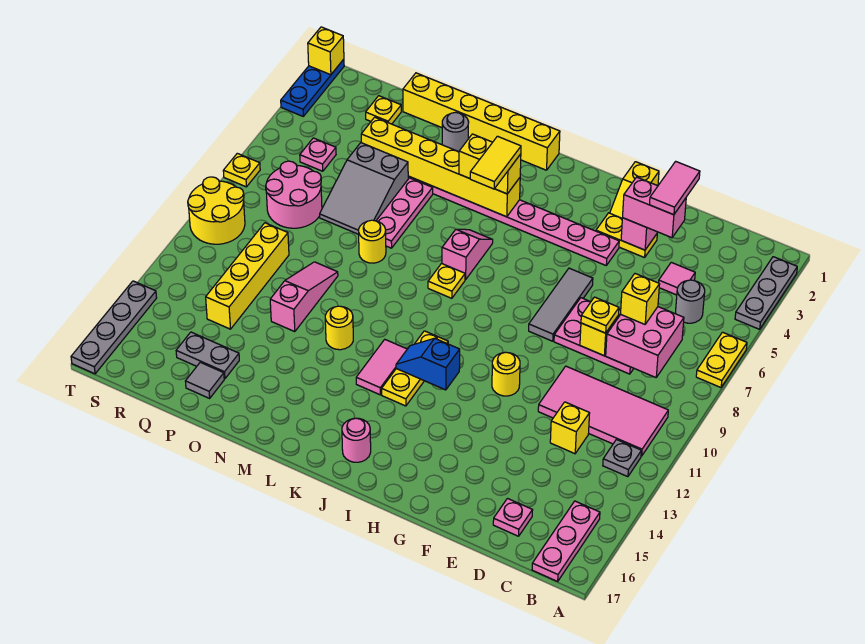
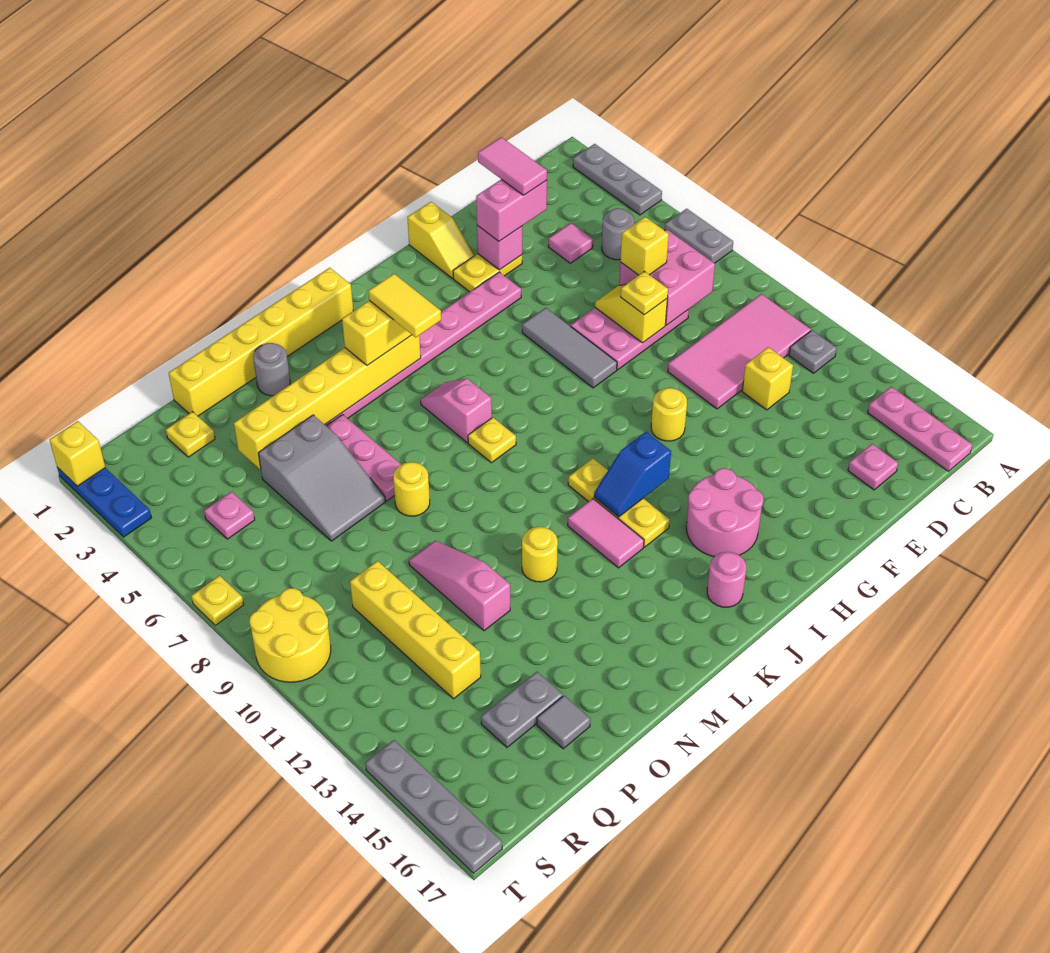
yellow plate A6:A7 level 1 -> grey plate A6:A7 level 1
pink round brick Q7:R8 level 1 -> pink round brick H14:I15 level 1

